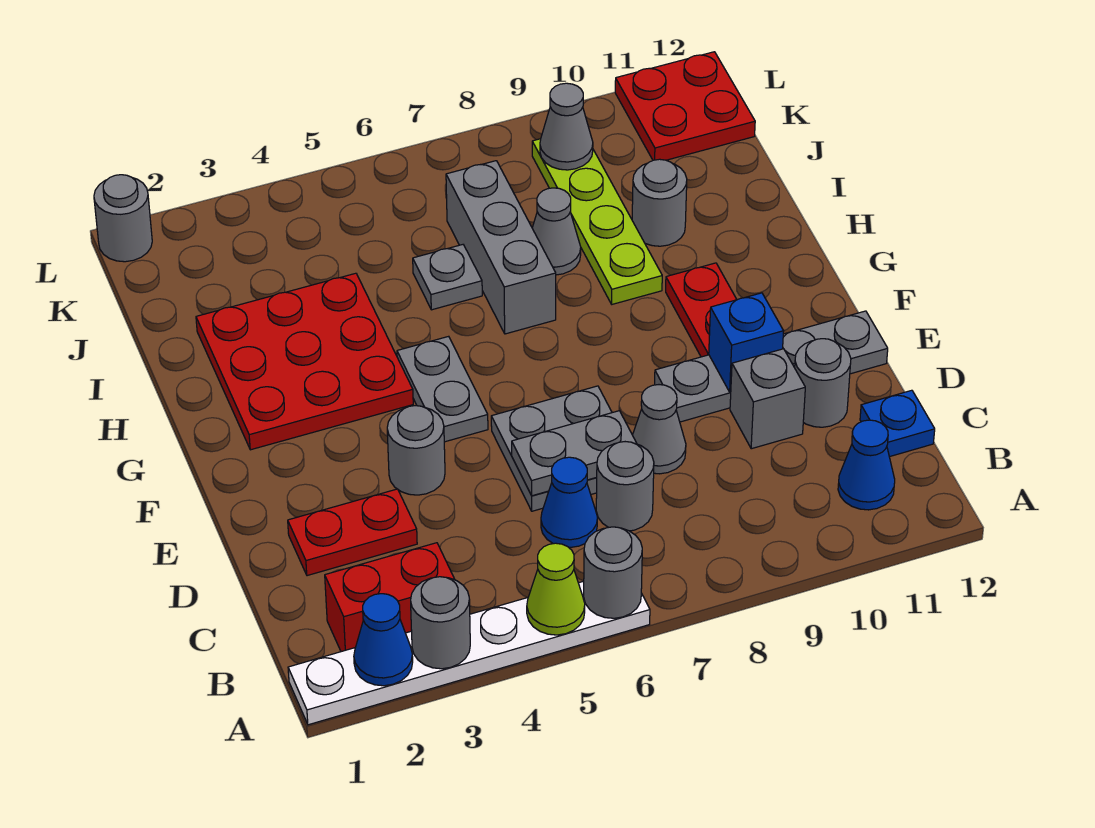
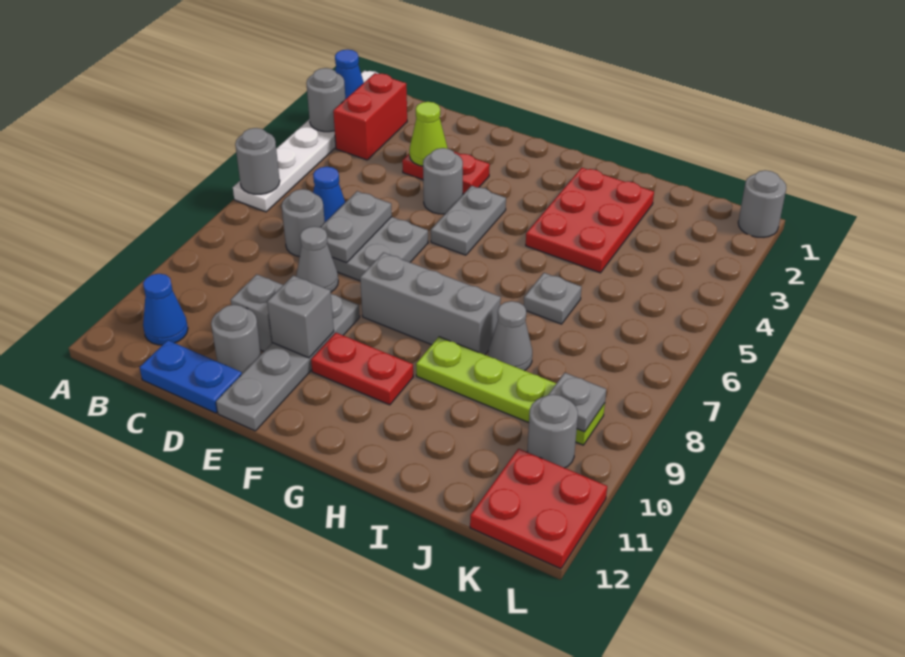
lime cone A5 level 2 -> lime cone D3 level 2
blue plate C12 level 1 -> blue plate C12:D12 level 1
red plate D2:D3 level 1 -> red plate D3:E3 level 1
blue brick E10 level 2 -> grey brick E10 level 2
grey plate F5:G5 level 1 -> grey plate F4:F5 level 1
red plate G2:I4 level 1 -> red plate H2:I4 level 1
grey brick H7:J7 level 1 -> grey brick F8:H8 level 1
grey round brick I10 level 1 -> grey round brick K10 level 1
grey cone K9 level 2 -> grey plate K9 level 2

